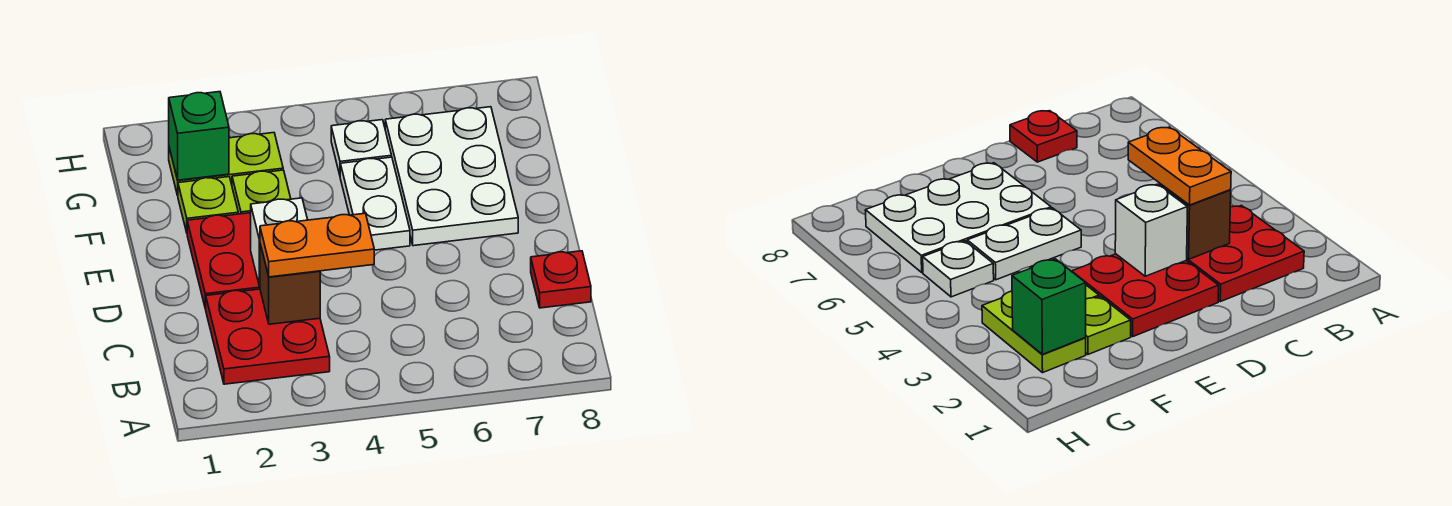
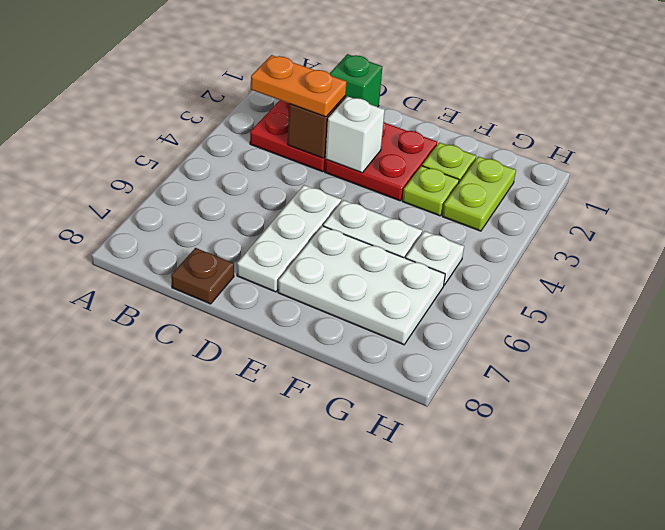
orange plate C3:C4 level 3 -> orange plate B3:C3 level 3
red plate C8 level 1 -> brown plate C8 level 1
none -> white plate D5:D7 level 1
green brick G2 level 2 -> green brick C1 level 1

